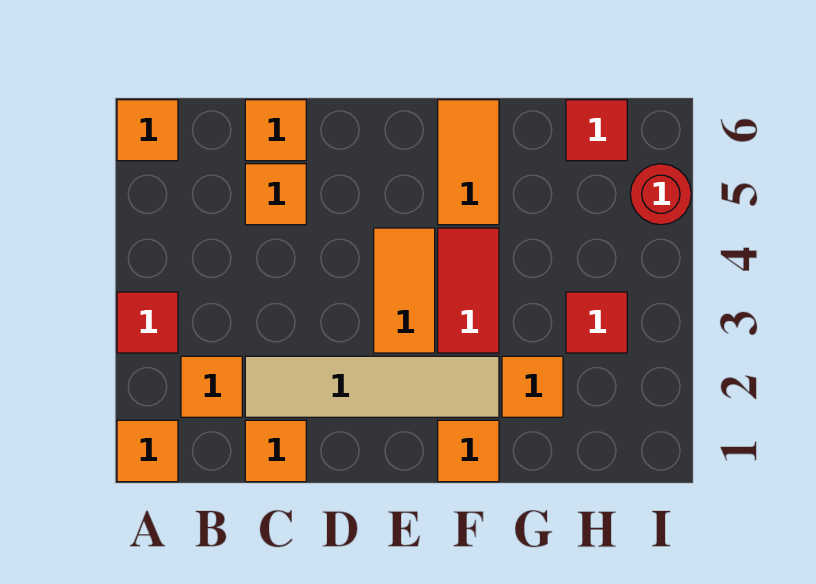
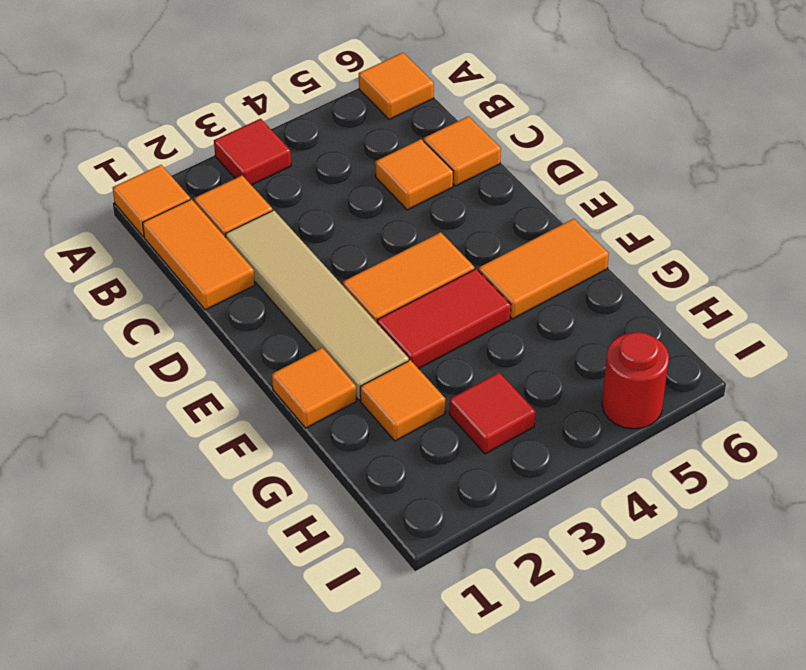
orange tile C1 level 1 -> orange tile B1:C1 level 1
red tile H6 level 1 -> none

